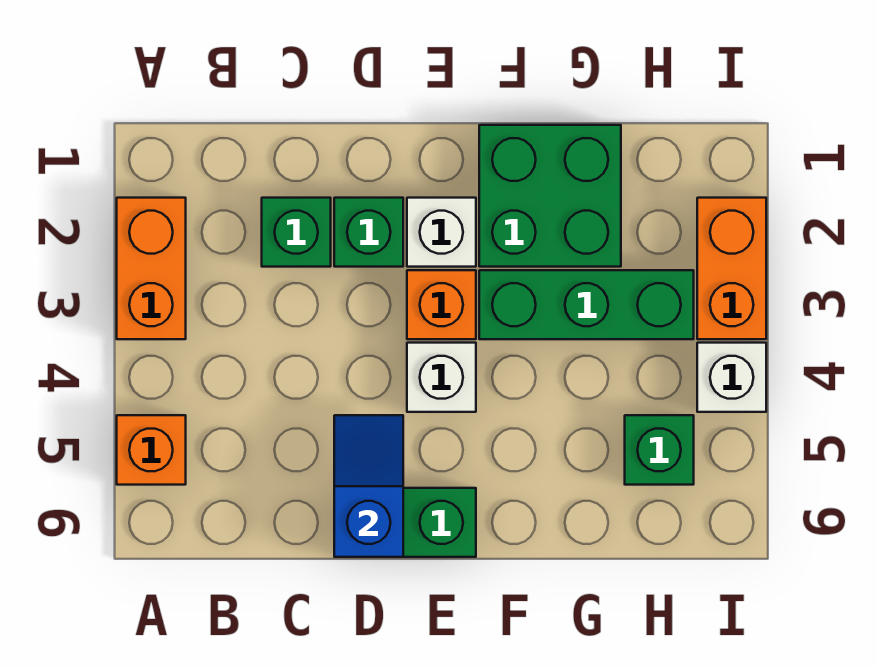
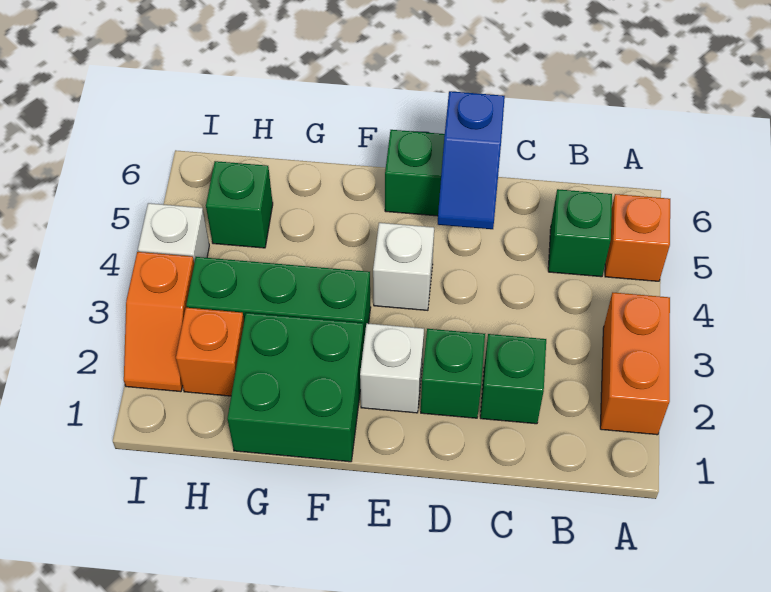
none -> green brick B5 level 1
orange brick E3 level 1 -> orange brick H2 level 1
orange brick I2:I3 level 1 -> orange slope I2:I3 level 1 top 3

